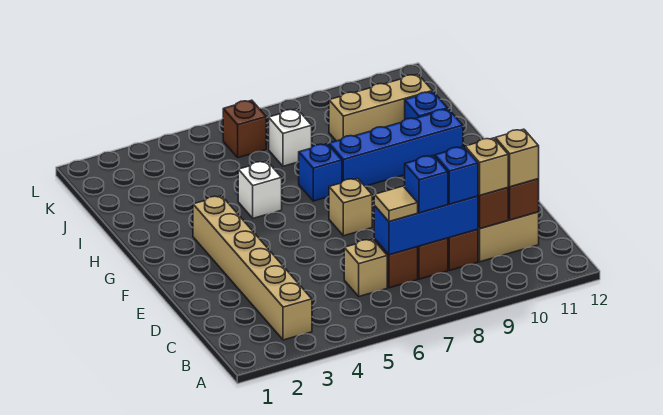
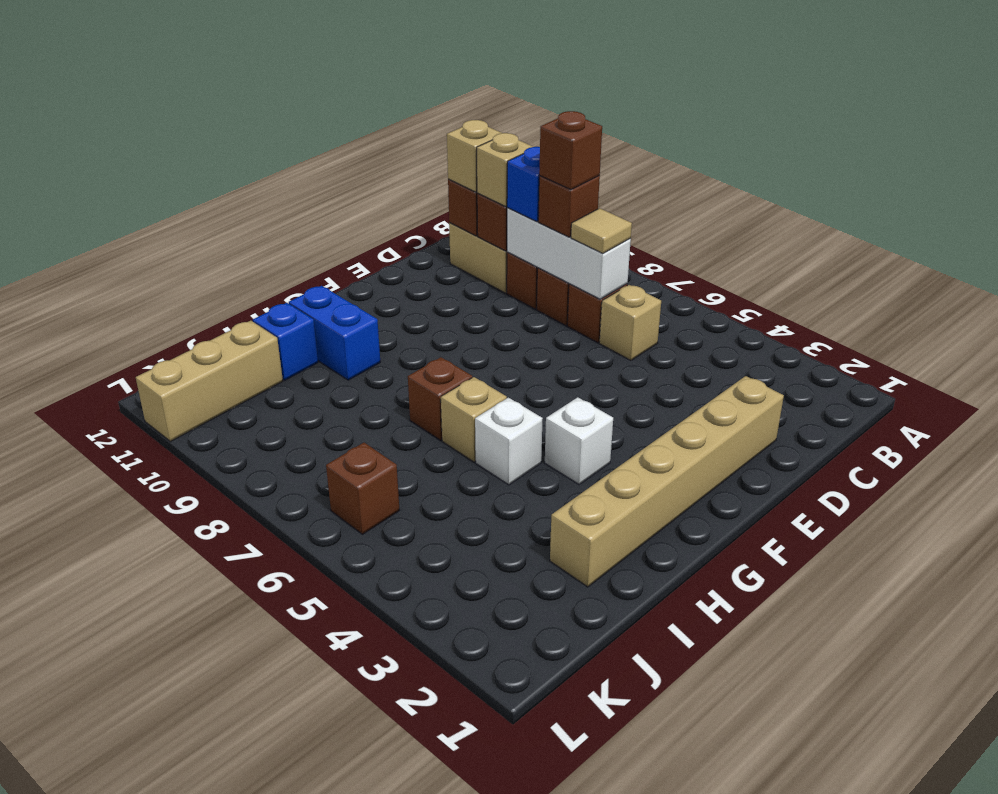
tan brick B3:G3 level 1 -> tan brick D2:I2 level 1
blue brick C7:C9 level 2 -> white brick C7:C9 level 2
blue brick C8 level 3 -> brown brick C8 level 3
none -> brown brick C8 level 4
tan brick F7 level 1 -> tan brick H6 level 1
blue brick H7 level 1 -> brown brick H7 level 1
blue brick H8:H11 level 1 -> blue brick H10:H11 level 1
white brick J7 level 1 -> white brick G4 level 1
tan brick J9:J11 level 1 -> tan brick J11:L11 level 1

